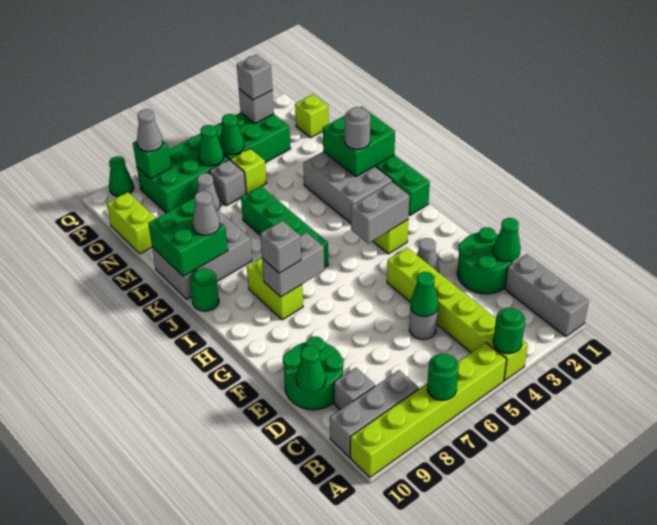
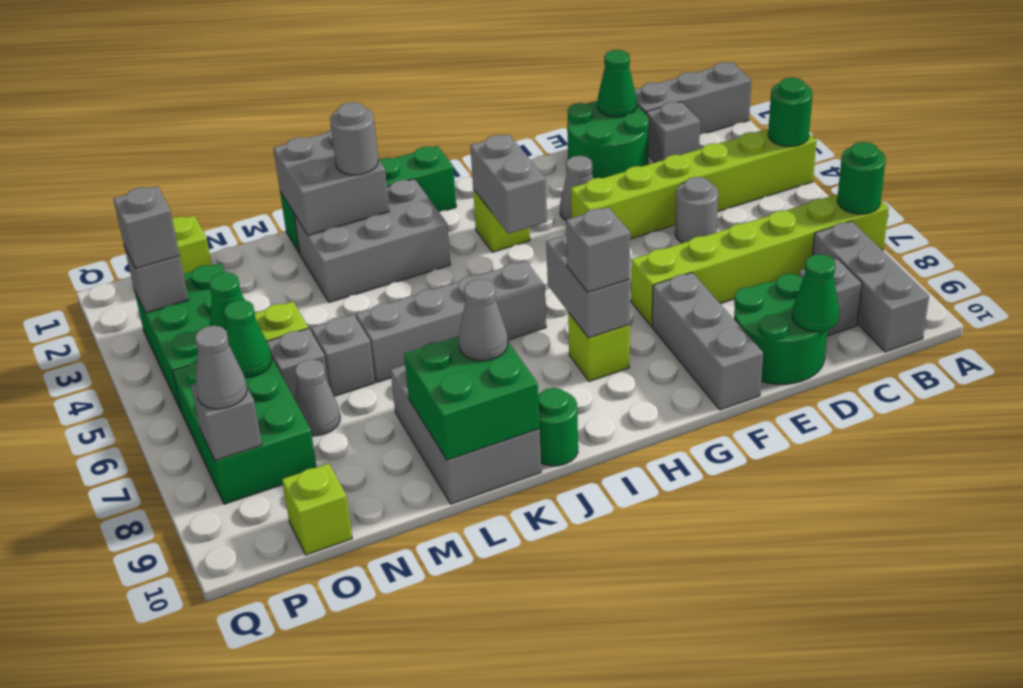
lime brick A5:A10 level 1 -> lime brick A7:F7 level 1
none -> grey brick C2 level 1
green cone D5 level 2 -> none
none -> grey brick F8:F10 level 1
lime brick H8:I8 level 1 -> lime brick H8 level 1
green brick I6:L6 level 1 -> grey brick I6:L6 level 1
green brick K1:L2 level 2 -> grey brick K1:L2 level 2
none -> grey brick M6 level 1
lime brick N10:O10 level 1 -> lime brick O10 level 1
green brick P8 level 2 -> grey brick P8 level 2
green cone Q9 level 1 -> none

